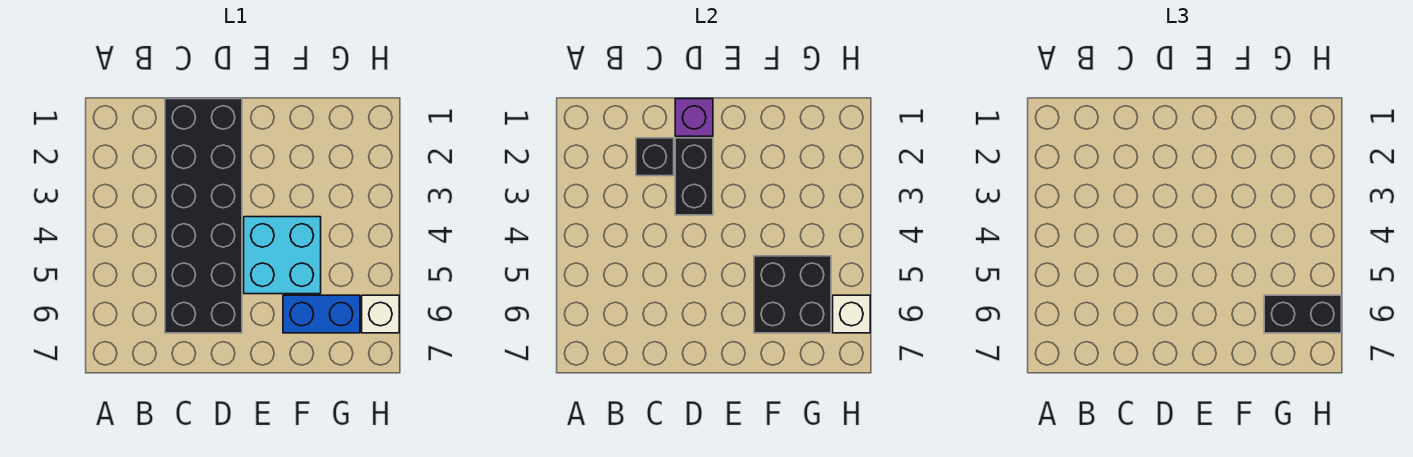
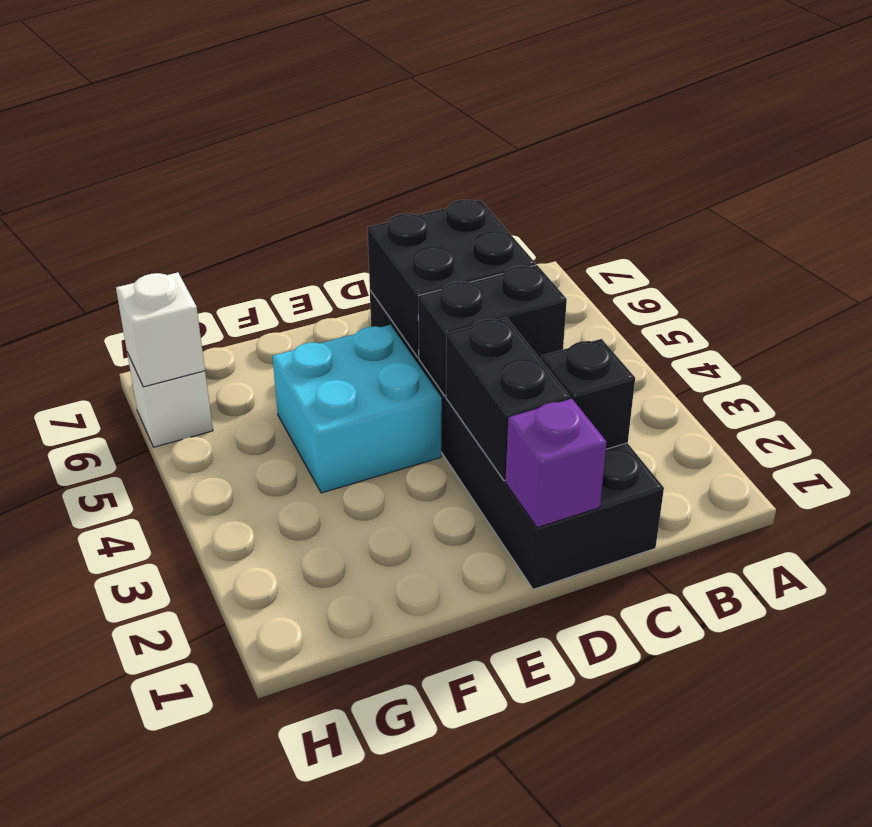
black brick F5:G6 level 2 -> black brick C5:D6 level 2
blue brick F6:G6 level 1 -> none
black brick G6:H6 level 3 -> black brick C4:D4 level 2

